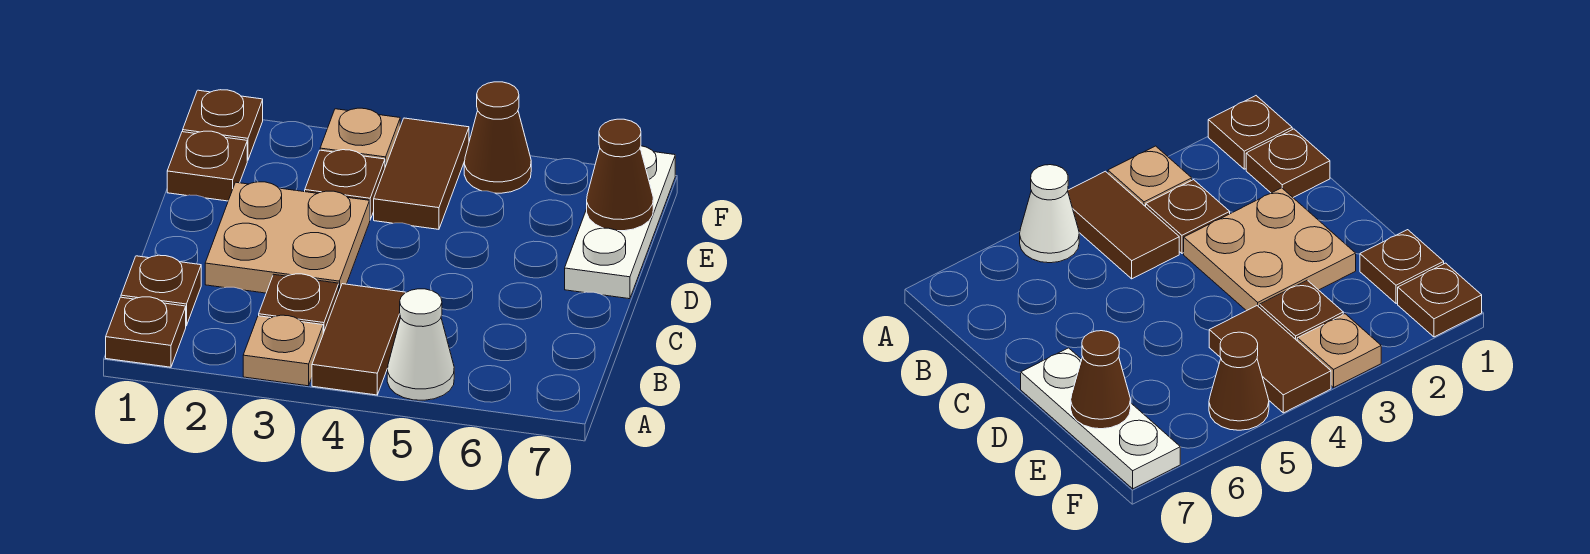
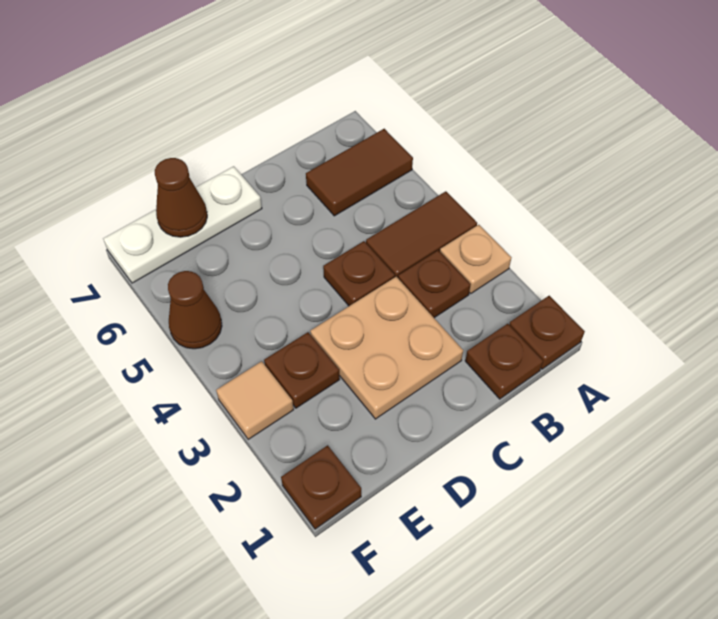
white cone A5 level 1 -> none
brown plate E1 level 1 -> brown plate C4 level 1
brown tile E4:F4 level 1 -> brown tile A6:B6 level 1
tan plate F3 level 1 -> tan tile F3 level 1

